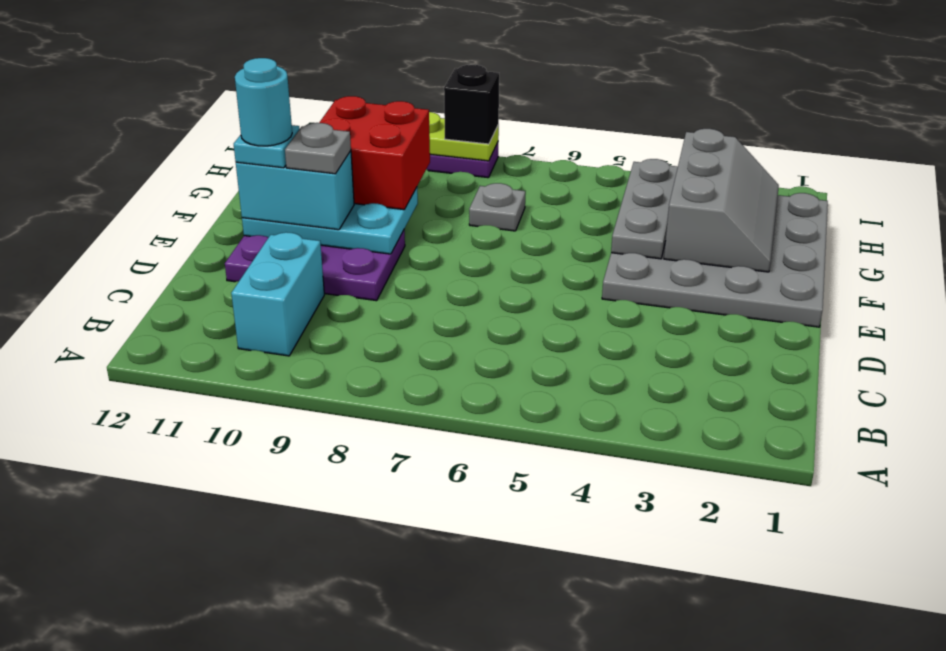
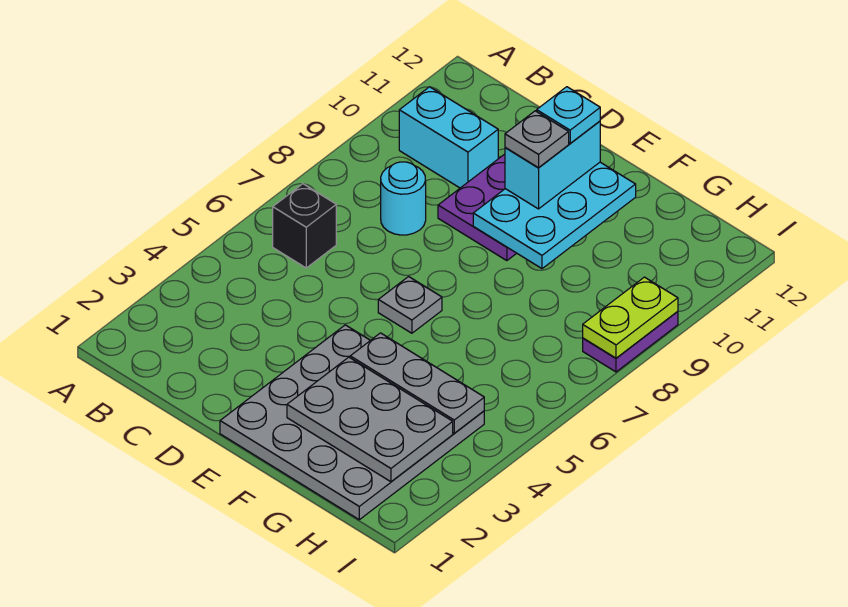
cyan round brick E11 level 5 -> cyan round brick C8 level 1
grey slope F2:H3 level 2 top 3 -> grey plate F2:H3 level 2
red brick F9:G10 level 3 -> none
grey plate G7 level 1 -> grey plate E6 level 1
black brick I8 level 3 -> black brick B6 level 1

